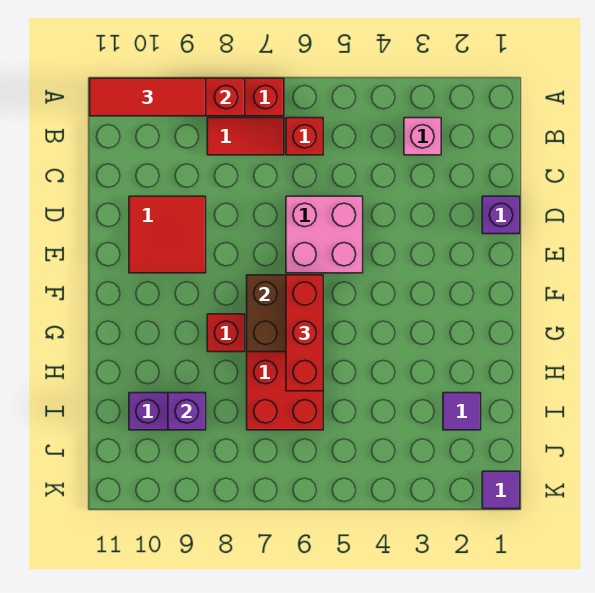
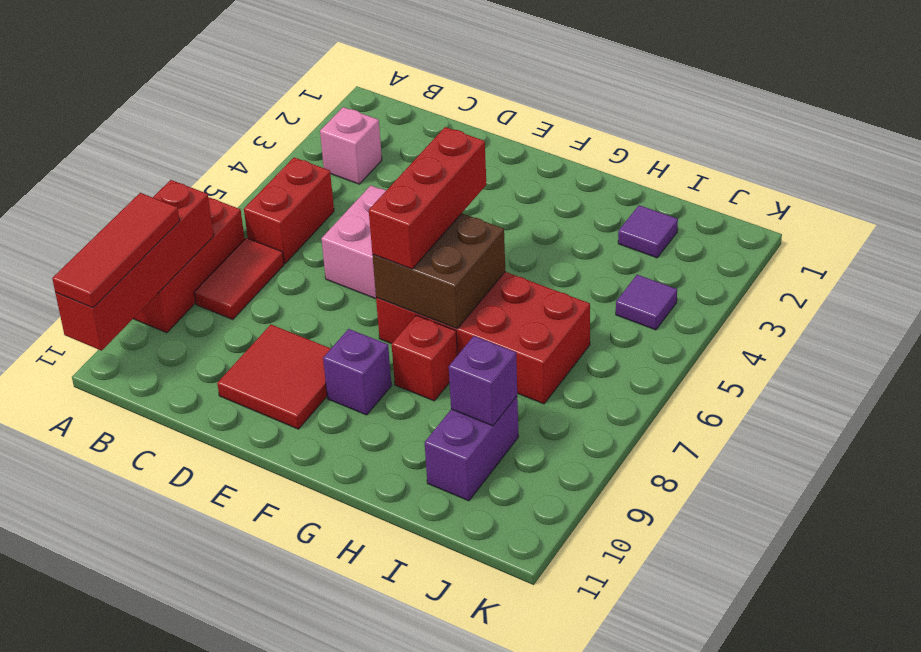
red brick B6 level 1 -> red brick B5:B6 level 1
purple brick D1 level 1 -> purple brick F9 level 1
red brick F6:H6 level 3 -> red brick F5:F7 level 3
purple tile K1 level 1 -> purple tile J4 level 1

